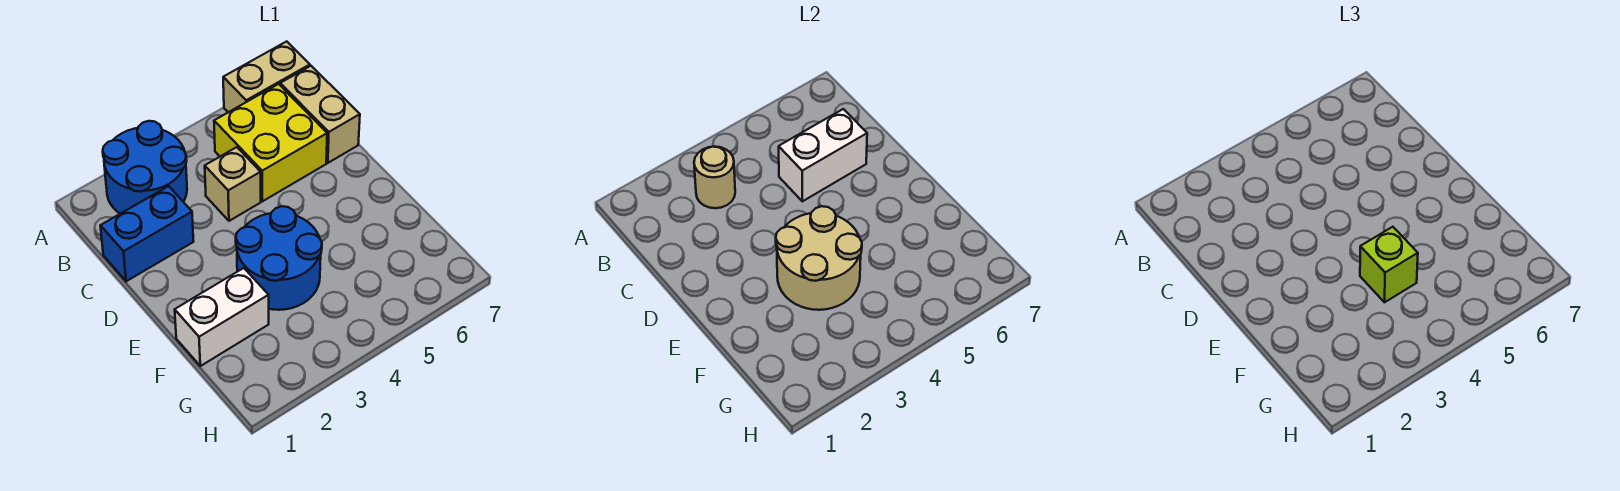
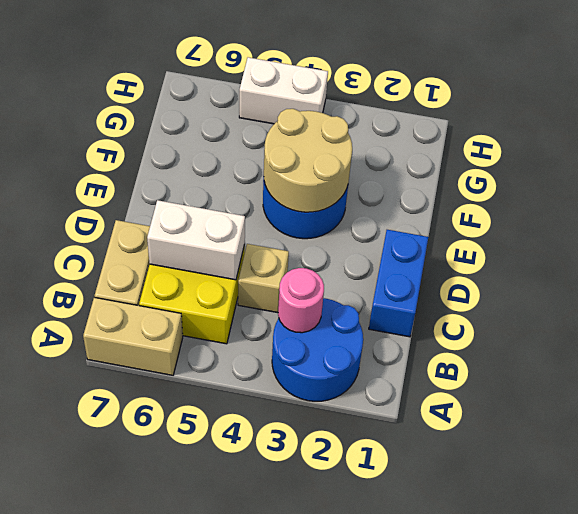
tan round brick B3 level 2 -> pink round brick B3 level 2
blue brick C1:C2 level 1 -> blue brick C1:D1 level 1
white brick F1:F2 level 1 -> white brick H4:H5 level 1
lime brick F4 level 3 -> none

